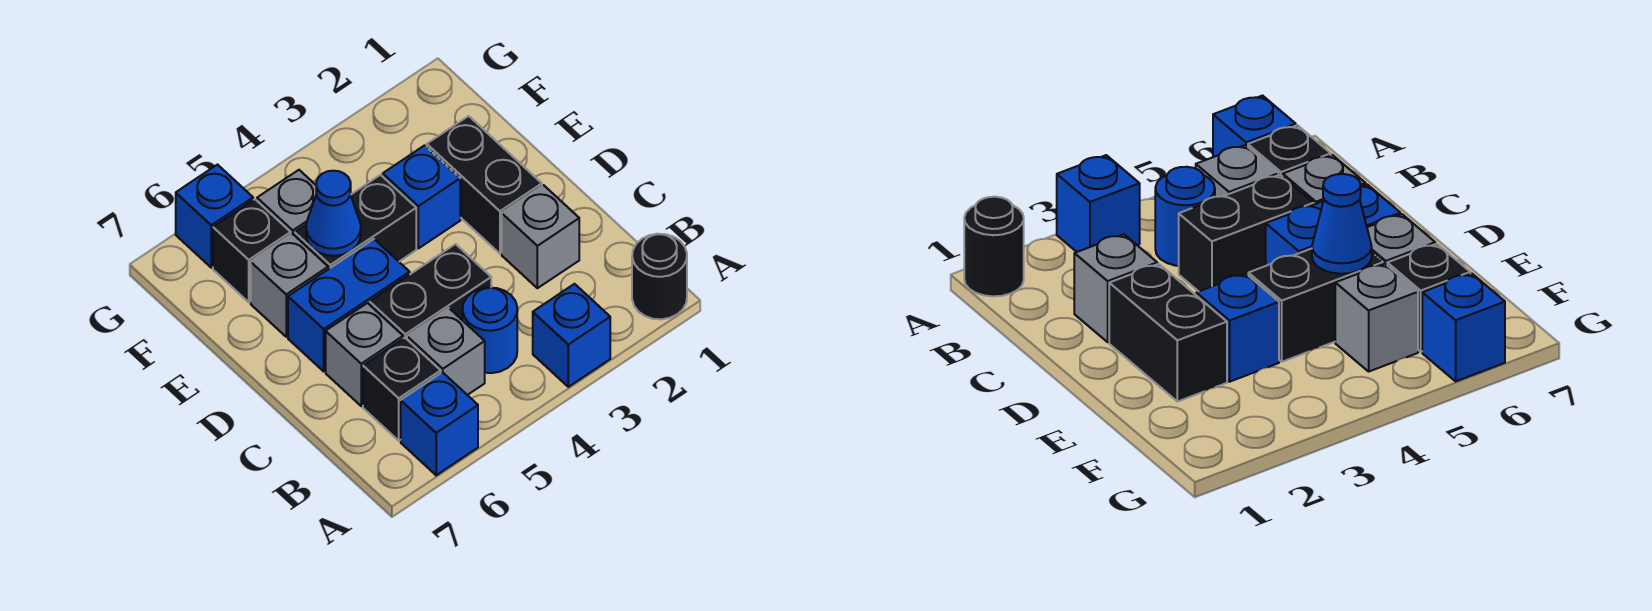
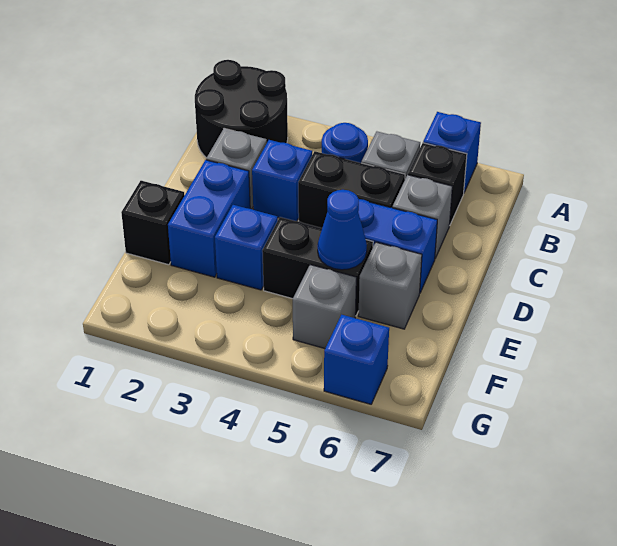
black round brick A1 level 1 -> black round brick A1:B2 level 1
blue brick A3 level 1 -> blue brick C3 level 1
black brick D2:E2 level 1 -> blue brick D2:E2 level 1
black brick F6 level 1 -> black brick E1 level 1

